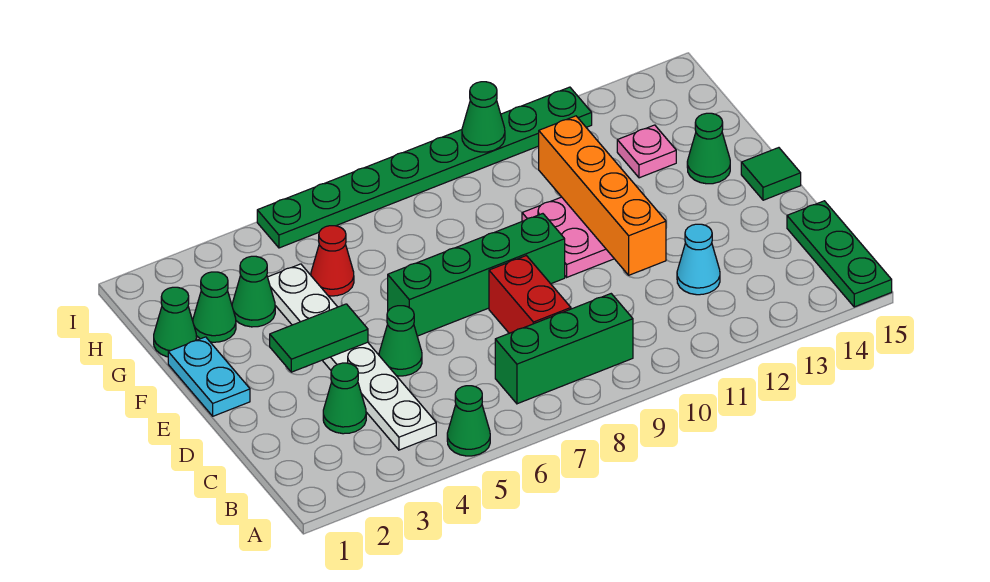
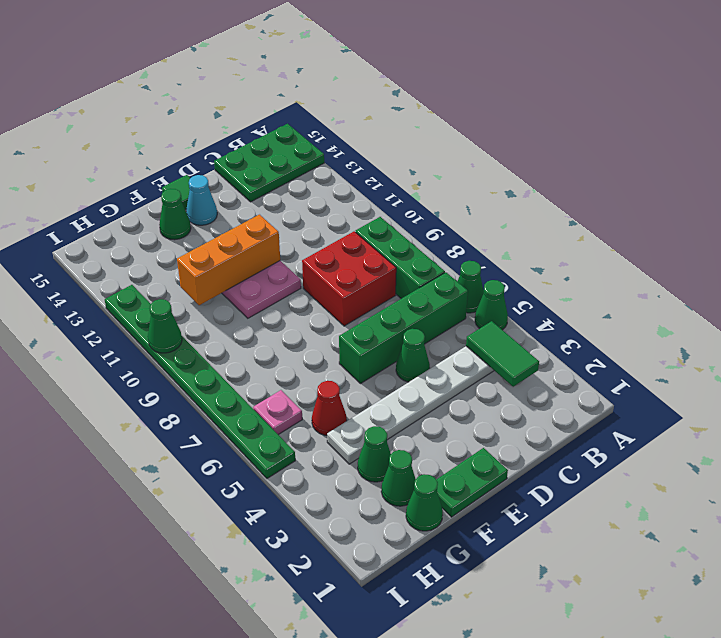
green plate A15:C15 level 1 -> green plate A14:C15 level 1
green cone C3 level 1 -> green cone A6 level 1
red brick C8:D8 level 1 -> red brick C8:D9 level 1
cyan cone C12 level 1 -> cyan cone E14 level 1
orange brick D11:G11 level 2 -> orange brick E11:G11 level 2
cyan plate E1:F1 level 1 -> green plate E1:F1 level 1
green tile E3:E4 level 2 -> green tile B3:B4 level 2
green brick E6:E9 level 1 -> green brick B6:E6 level 1
pink plate G13 level 1 -> pink plate H6 level 1

